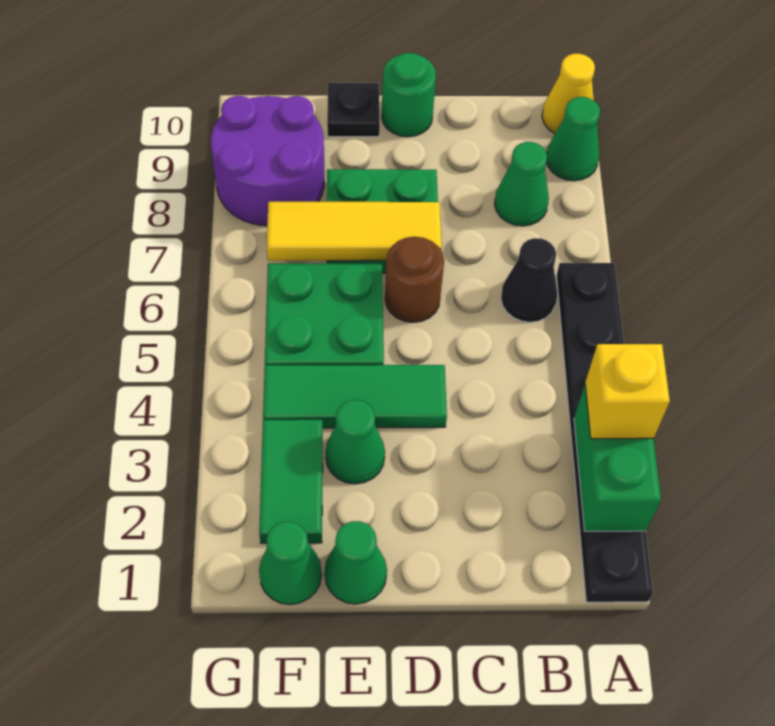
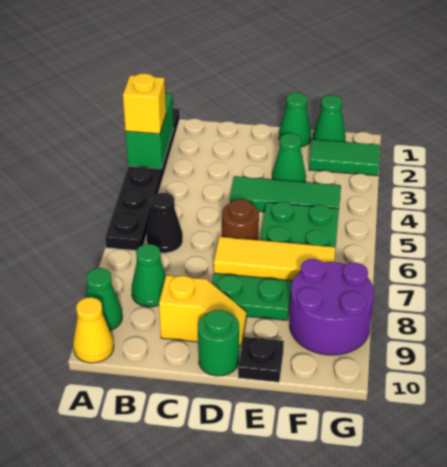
none -> yellow slope C9:D9 level 1 top C
green tile F2:F3 level 1 -> green tile F2:G2 level 1

